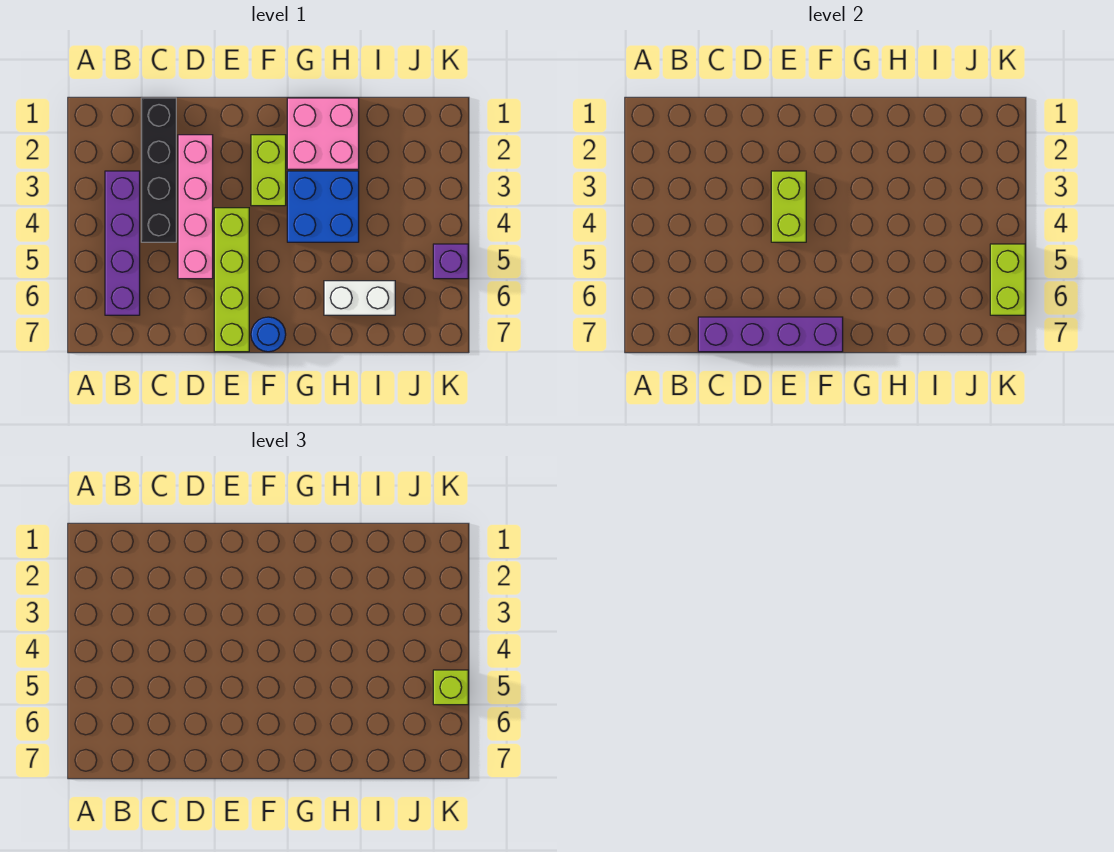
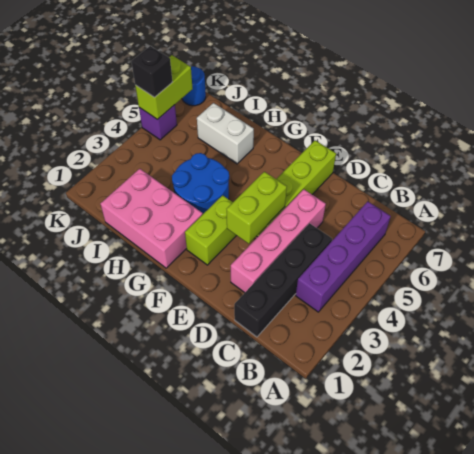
purple brick C7:F7 level 2 -> none
blue round brick F7 level 1 -> blue round brick K7 level 1
pink brick G1:H2 level 1 -> pink brick G1:I2 level 1
blue brick G3:H4 level 1 -> blue round brick G3:H4 level 1
lime brick K5 level 3 -> black brick K5 level 3

